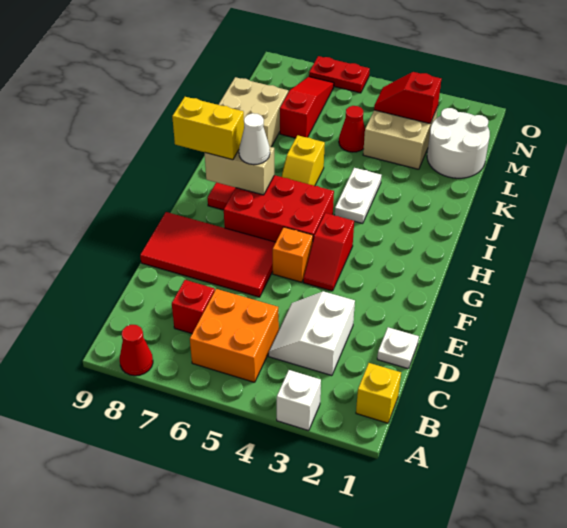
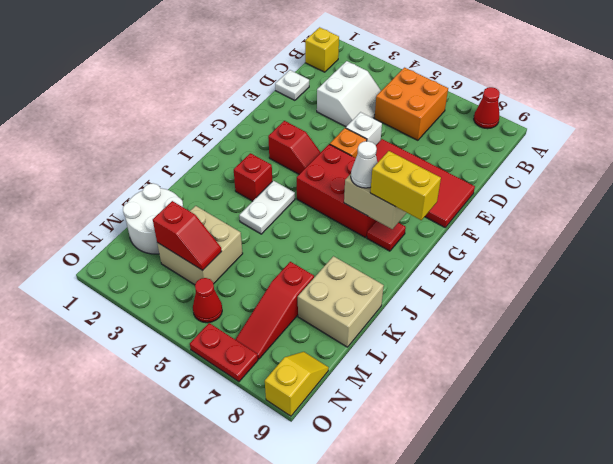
white brick A3 level 1 -> white brick E5 level 1
red brick C7 level 1 -> red brick I3 level 1
red slope F4:G4 level 1 top G -> red slope G3:G4 level 1 top 3
yellow slope I6:J6 level 1 top J -> yellow slope N9:O9 level 1 top O
red cone L5 level 1 -> red cone N5 level 1

